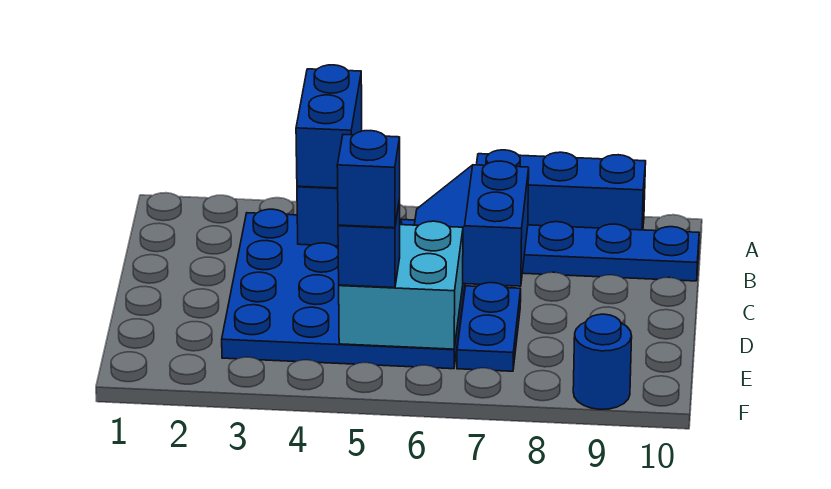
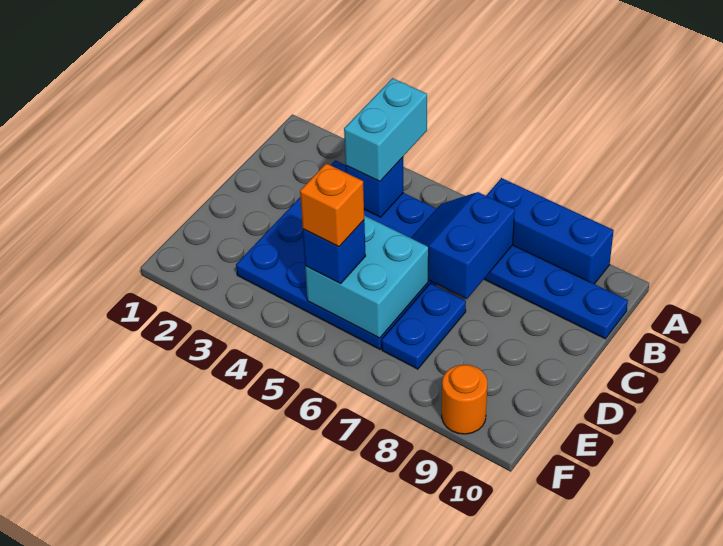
blue brick A4:B4 level 3 -> cyan brick A4:B4 level 3
blue brick E5 level 4 -> orange brick E5 level 4
blue round brick F9 level 1 -> orange round brick F9 level 1

